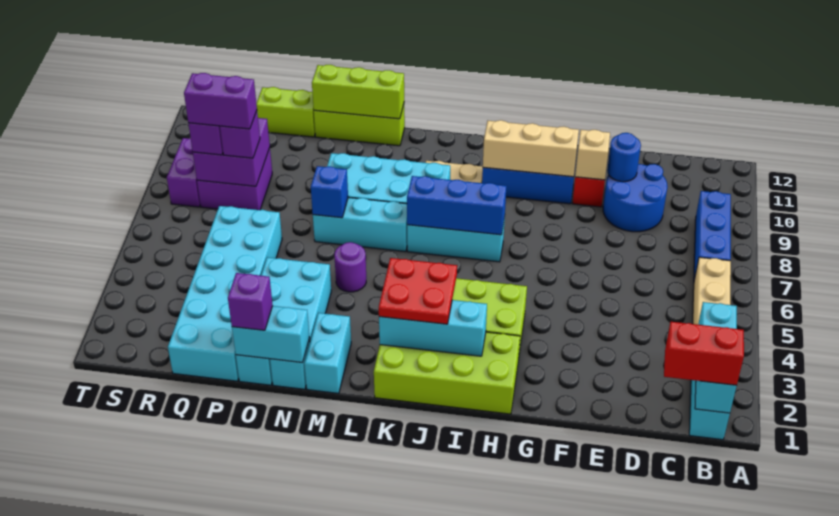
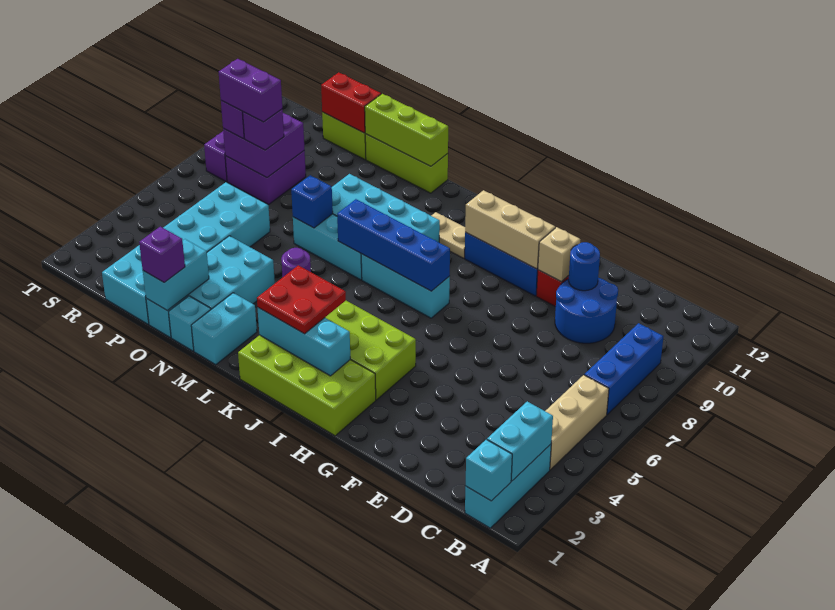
red brick B1:C1 level 3 -> red brick P12:Q12 level 2
blue brick I7:K7 level 2 -> blue brick I7:L7 level 2
cyan brick N1:O1 level 2 -> cyan brick O1:O2 level 2

